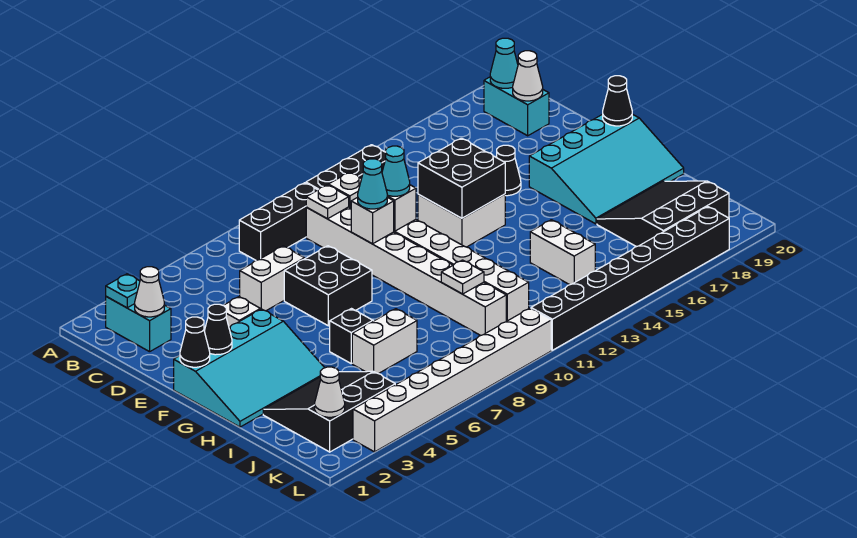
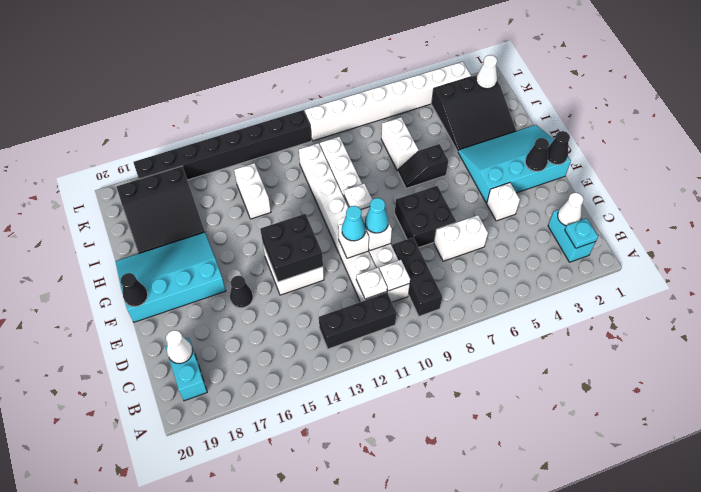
black brick B8:B10 level 1 -> black brick B9:D9 level 1
cyan cone B19 level 2 -> none
white brick I6:I7 level 1 -> white brick I7:J7 level 1
white plate I10 level 2 -> white plate G10 level 2

